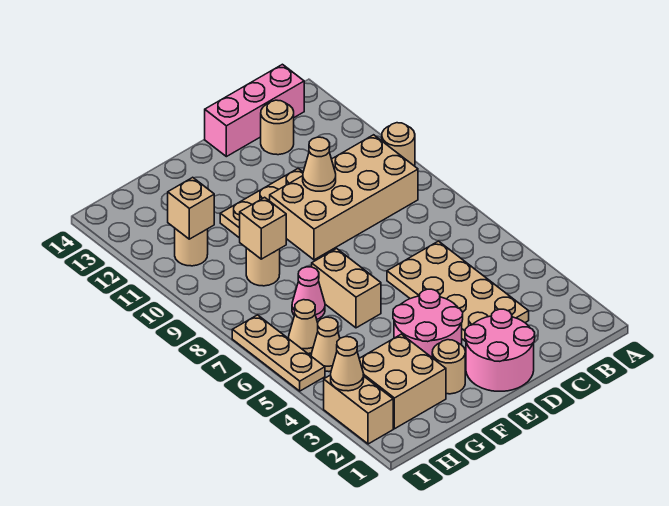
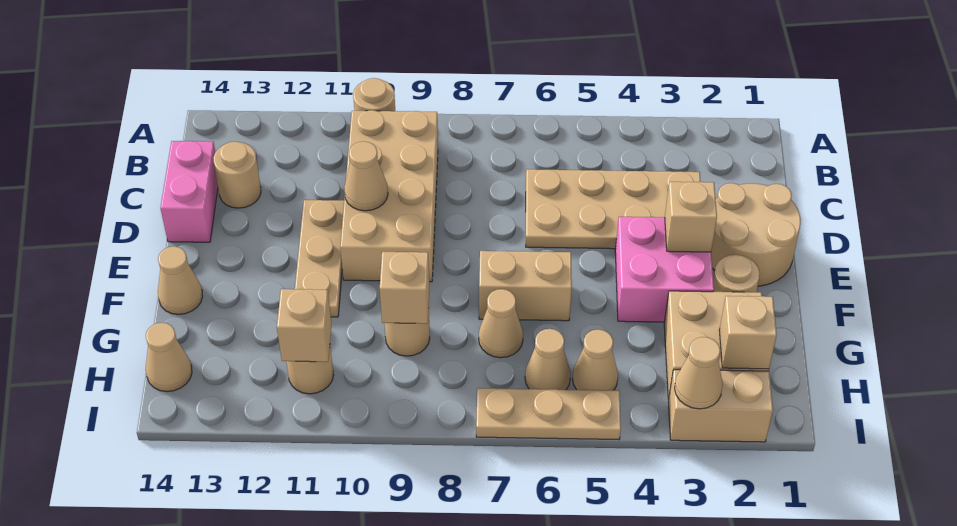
pink brick B14:D14 level 1 -> pink brick C14:D14 level 1
pink round brick D1:E2 level 1 -> tan round brick D1:E2 level 1
pink round brick E3:F4 level 1 -> pink brick E3:F4 level 1
none -> tan brick E3 level 2
none -> tan cone F14 level 1
pink cone G7 level 1 -> tan cone G7 level 1
none -> tan brick H2 level 2
none -> tan cone H14 level 1

